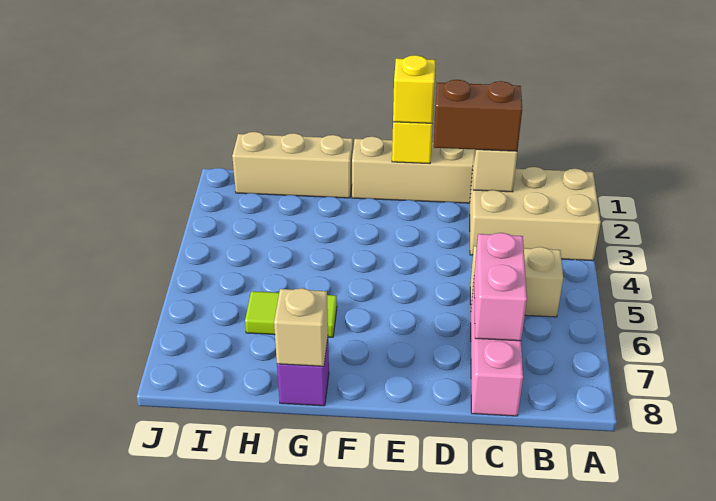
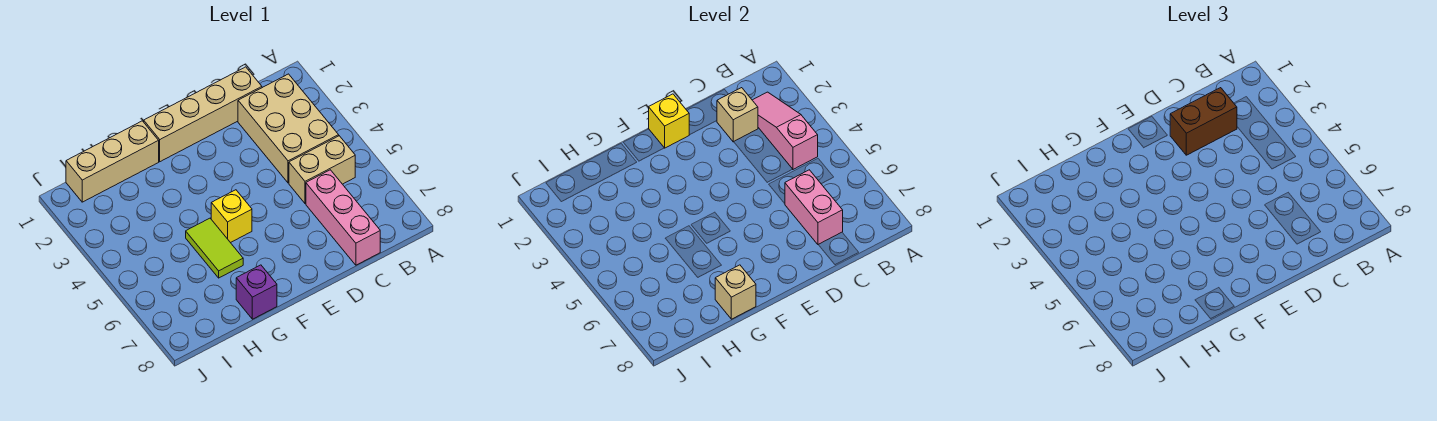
tan brick A2:C3 level 1 -> tan brick B2:C4 level 1
none -> pink slope B2:B4 level 2 top 4
yellow brick E1 level 3 -> yellow brick F5 level 1
lime tile G6:H6 level 1 -> lime tile G5:G6 level 1

